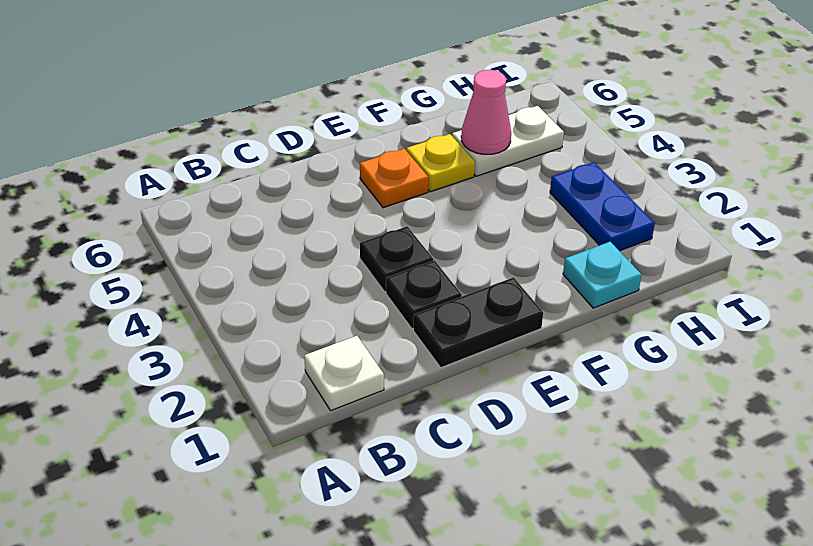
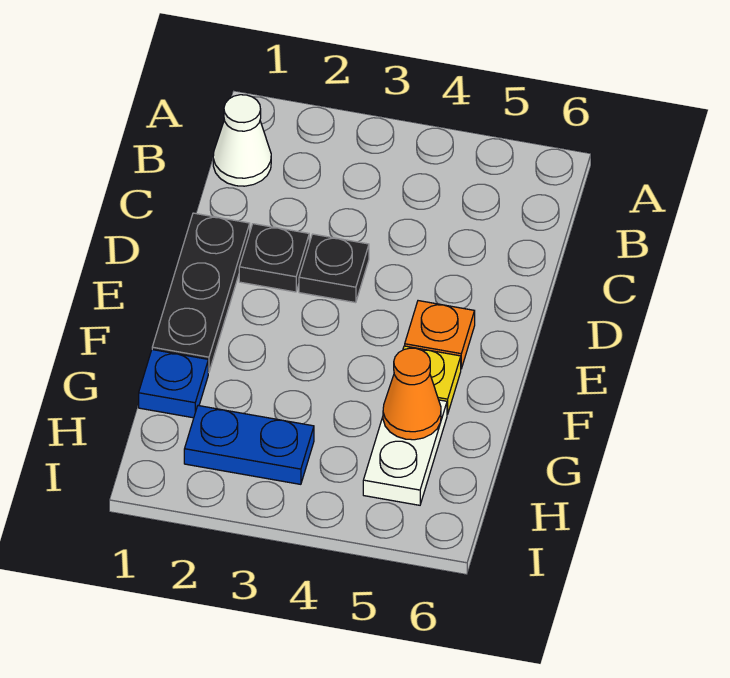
white plate B1 level 1 -> white cone B1 level 1
black plate D1:E1 level 1 -> black plate D1:F1 level 1
cyan plate G1 level 1 -> blue plate G1 level 1
pink cone G5 level 2 -> orange cone G5 level 2

